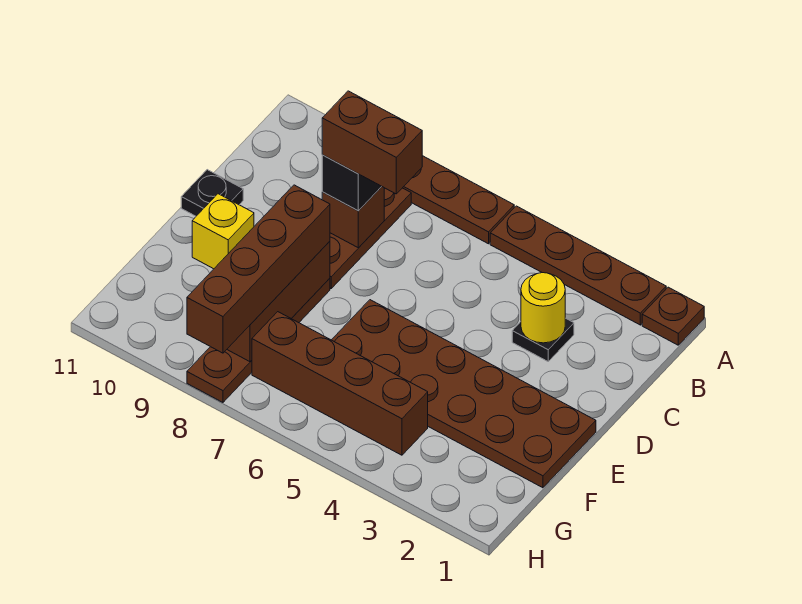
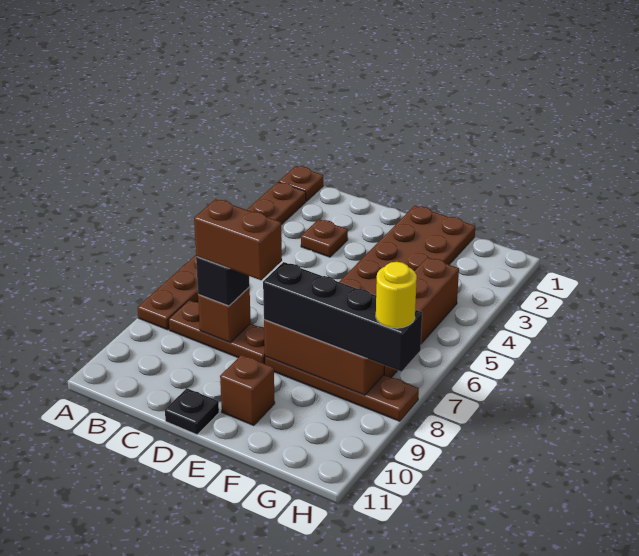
black plate C3 level 1 -> brown plate C3 level 1
yellow round brick C3 level 2 -> yellow round brick H8 level 4
brown brick C7:C8 level 4 -> brown brick C8:D8 level 4
brown brick E8:H8 level 3 -> black brick E8:H8 level 3
yellow brick E10 level 1 -> brown brick E10 level 1

